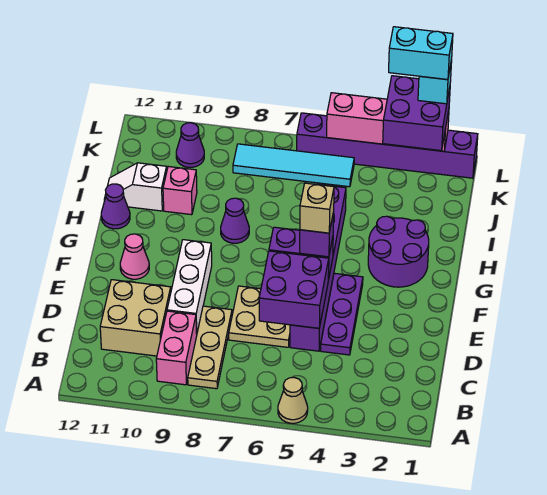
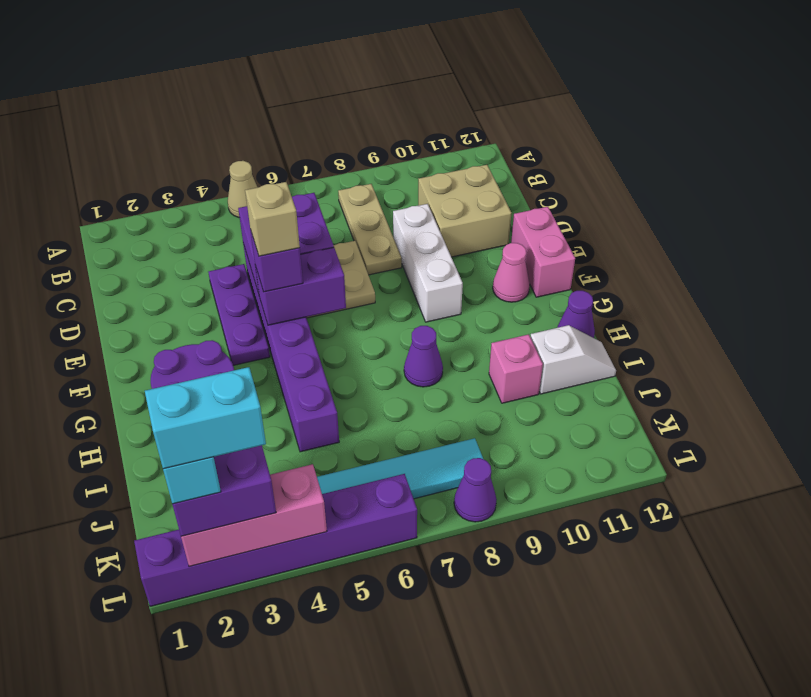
pink brick B9:C9 level 1 -> pink brick E12:F12 level 1
purple cone K10 level 1 -> purple cone L8 level 1
pink brick L2:L5 level 2 -> pink brick L2:L4 level 2

